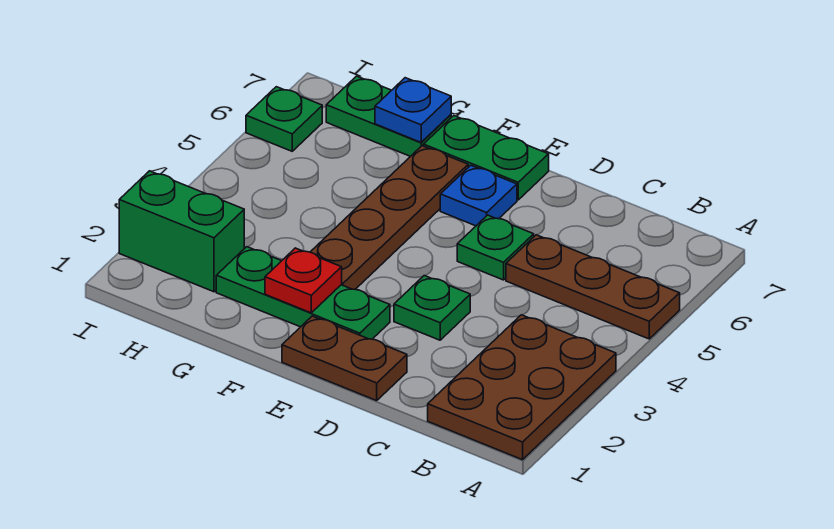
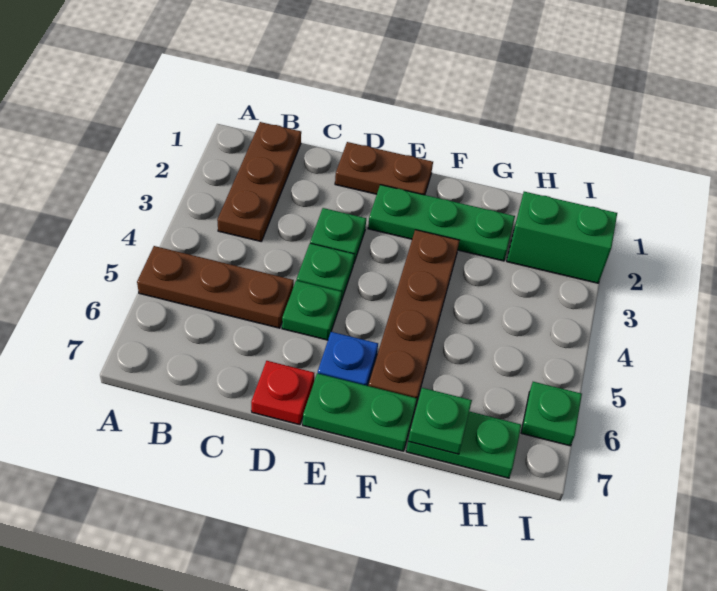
brown plate A1:B3 level 1 -> brown plate B1:B3 level 1
none -> green plate D4 level 1
red plate F2 level 2 -> red plate D7 level 1
blue plate G7 level 2 -> green plate G7 level 2

